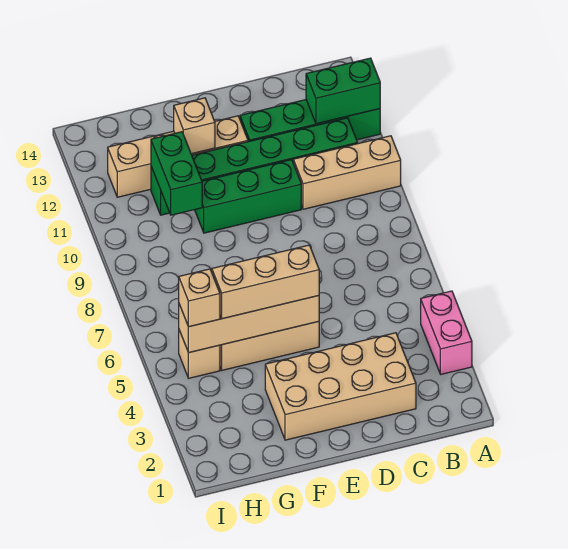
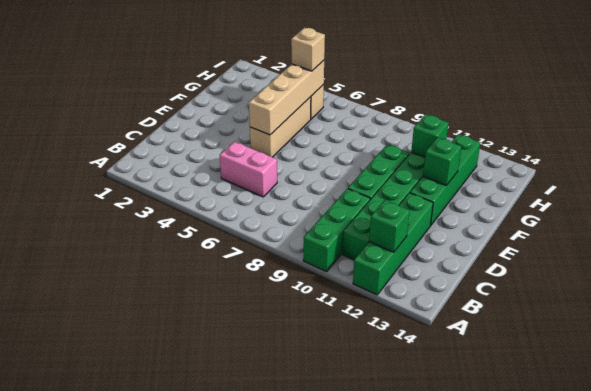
pink brick A3:A4 level 1 -> pink brick C5:C6 level 1
tan brick A10:C10 level 1 -> green brick A10:C10 level 1
green brick A12:B12 level 2 -> green brick B12 level 2
tan brick C2:F3 level 1 -> none
tan brick E5:G5 level 3 -> none
tan brick E12:H12 level 1 -> green brick E12:H12 level 1
tan brick F12 level 2 -> green brick F12 level 2
green brick G10:G11 level 2 -> green brick G11 level 2

